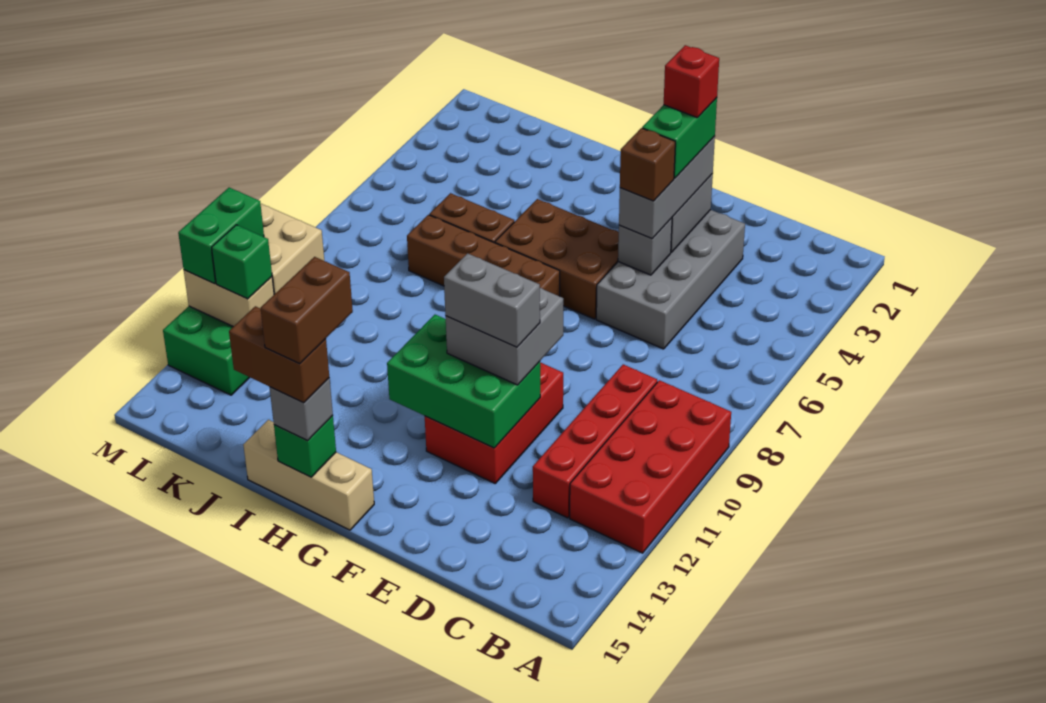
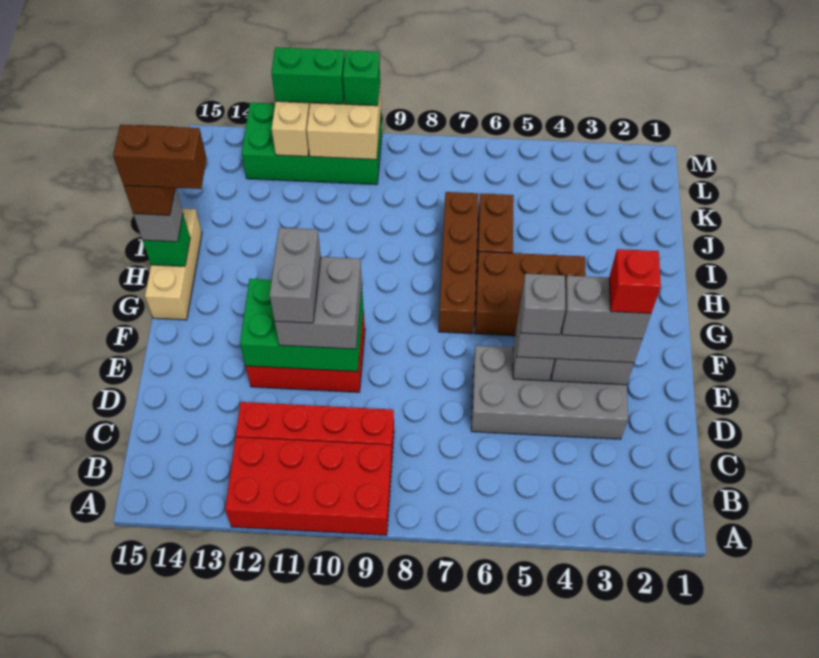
green brick E3:E4 level 4 -> grey brick E3:E4 level 4
brown brick E5 level 4 -> grey brick E5 level 4
green brick E11:G12 level 2 -> green brick E10:F12 level 2
brown brick F5:H6 level 1 -> brown brick G4:H6 level 1
green brick L12 level 3 -> green brick M10 level 3

